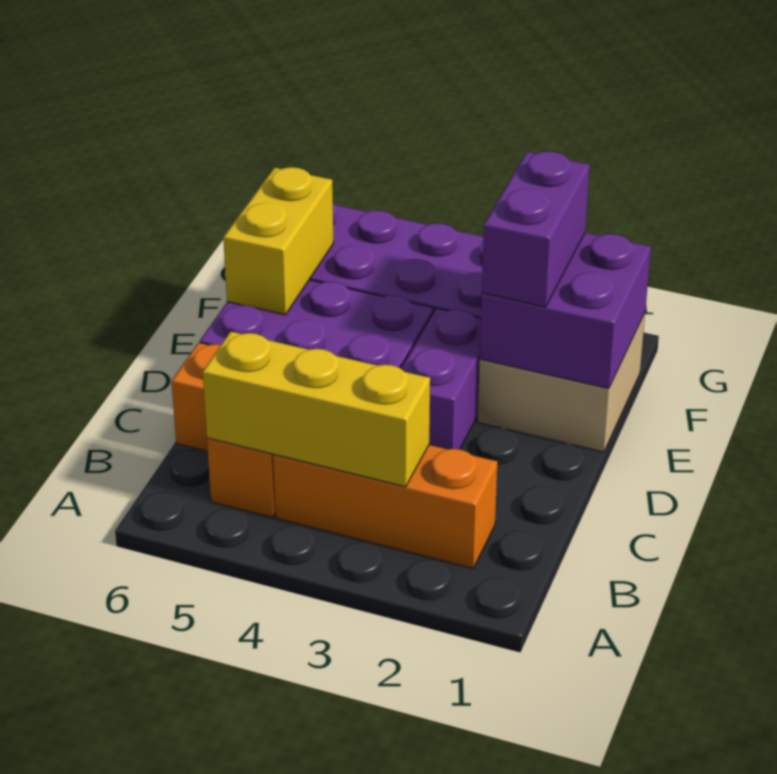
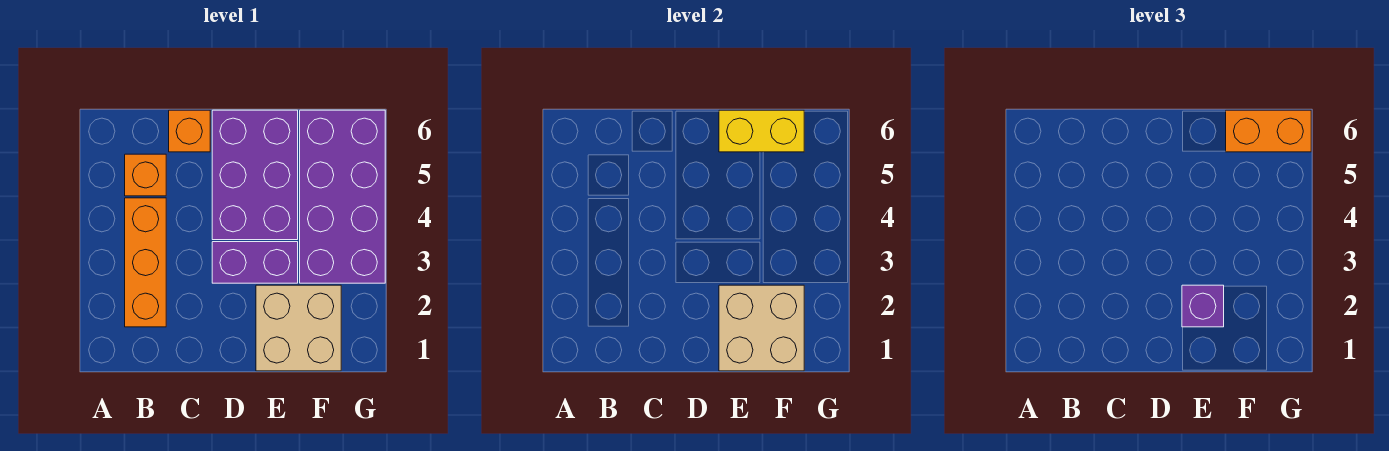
yellow brick B3:B5 level 2 -> none
purple brick E1:F2 level 2 -> tan brick E1:F2 level 2
purple brick E2:F2 level 3 -> purple brick E2 level 3
none -> orange brick F6:G6 level 3

